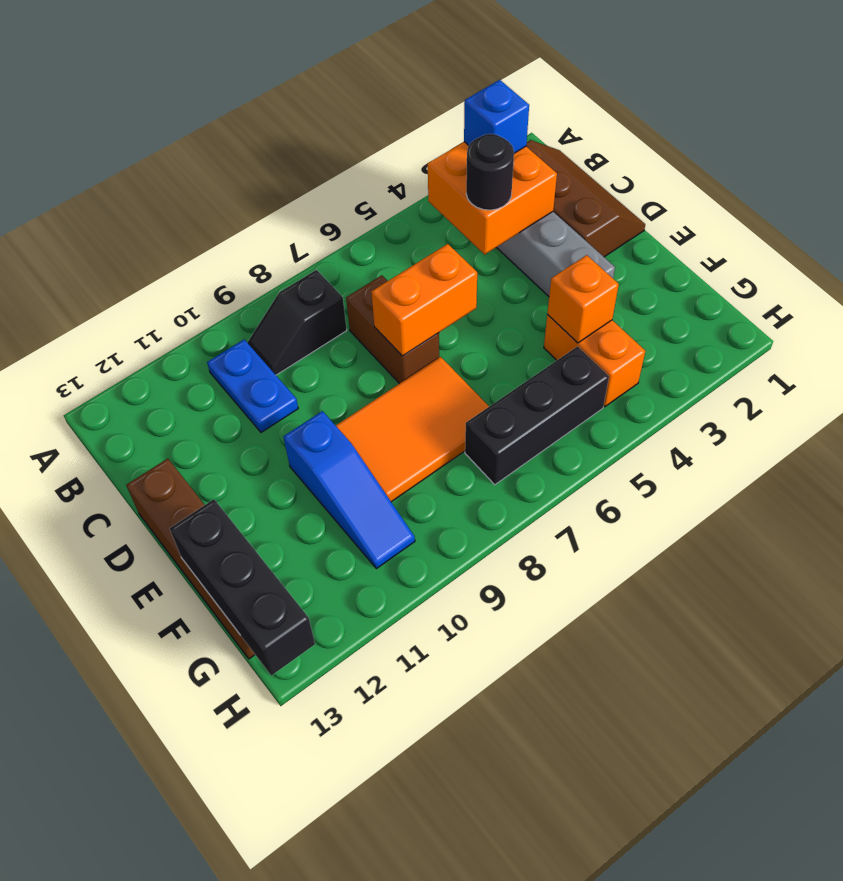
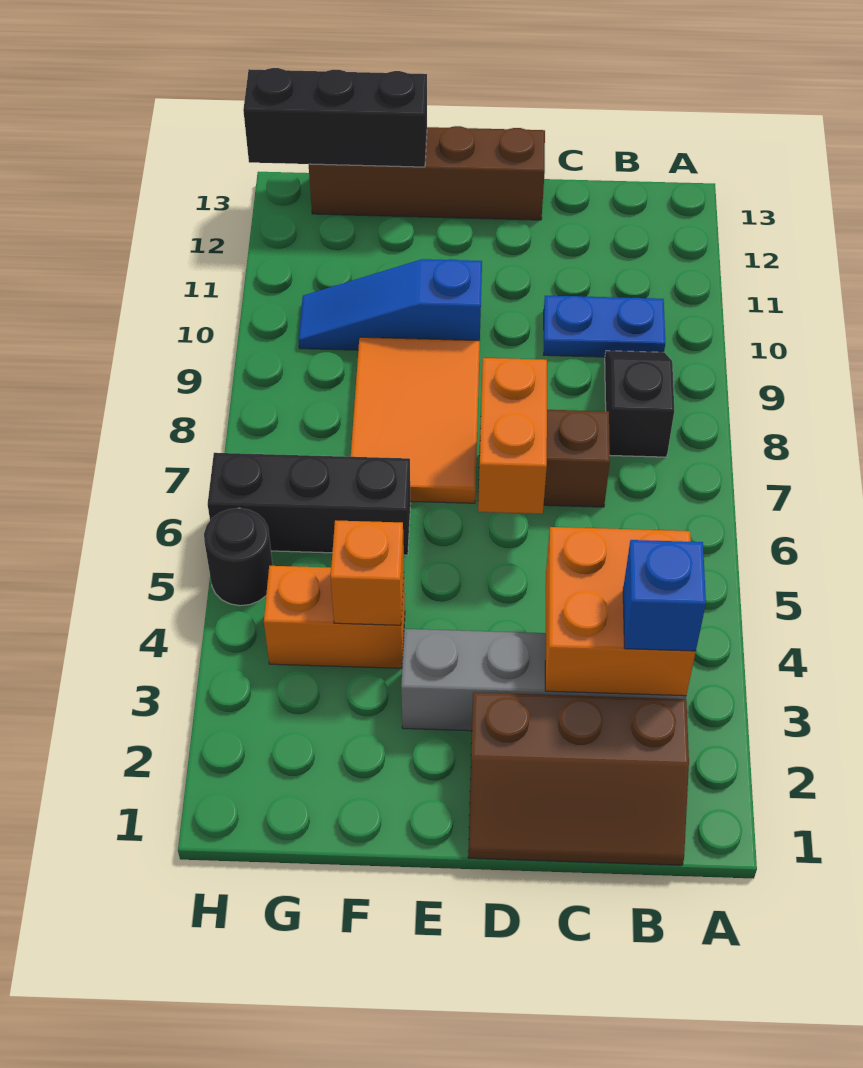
black round brick C4 level 3 -> black round brick H5 level 1
black brick G5:G7 level 1 -> black brick F6:H6 level 1

